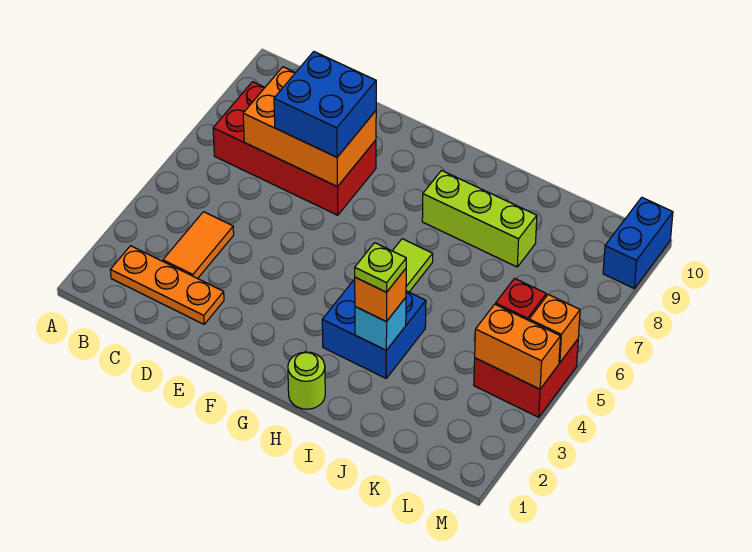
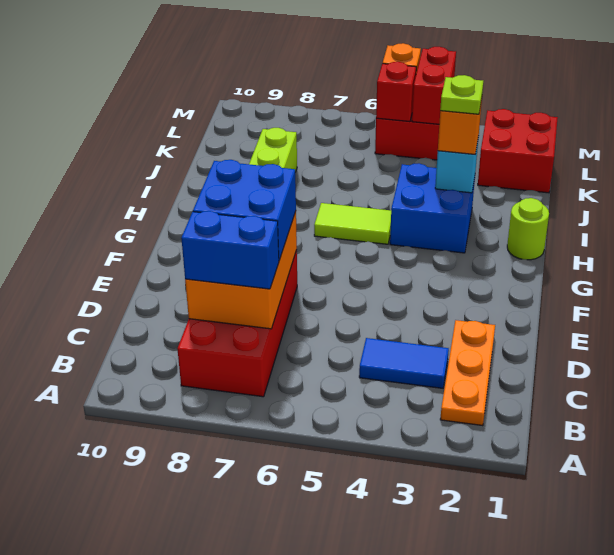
orange tile C3:C4 level 1 -> blue tile C3:C4 level 1
none -> red brick K1:L2 level 1
orange brick L4:M4 level 2 -> red brick L4:M4 level 2
blue brick M9:M10 level 1 -> blue brick C7:C8 level 3

